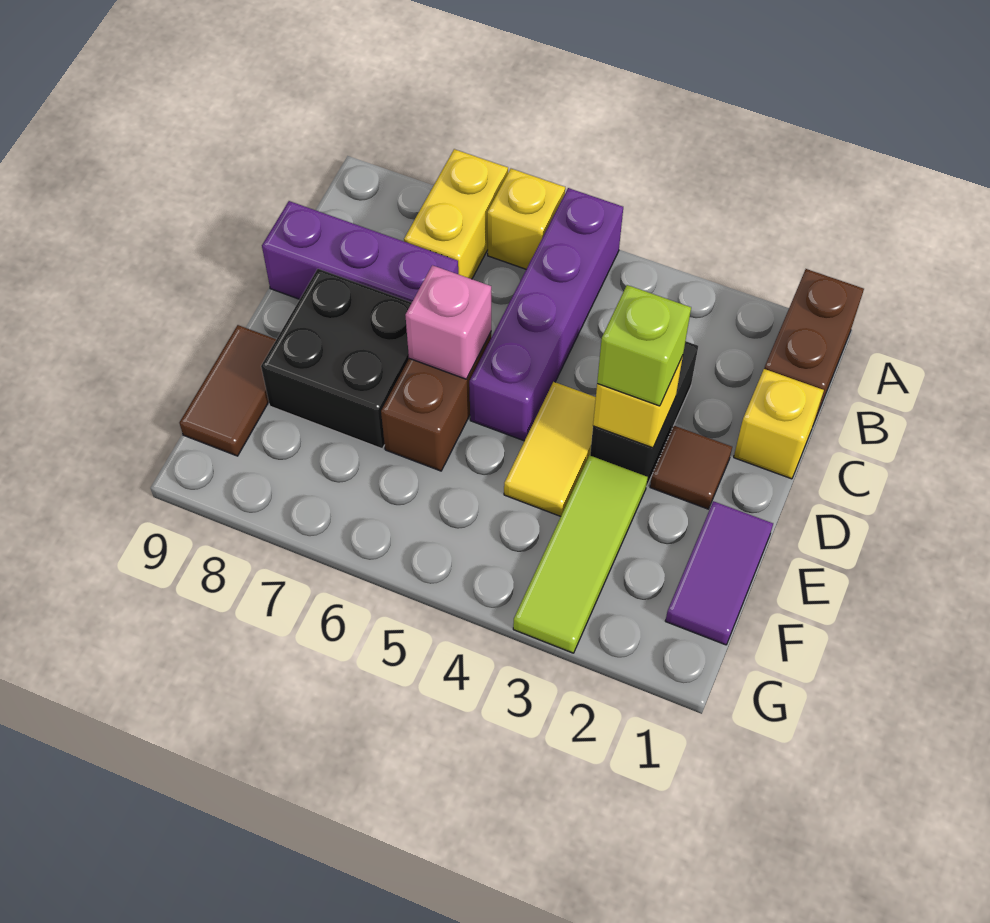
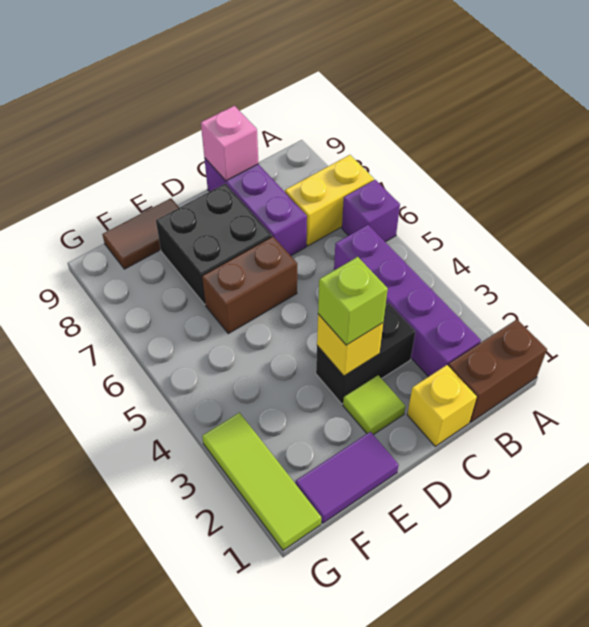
purple brick A5:D5 level 1 -> purple brick B2:B5 level 1
yellow brick A6 level 1 -> purple brick A6 level 1
brown tile D2 level 1 -> lime tile D2 level 1
yellow tile D4:E4 level 1 -> none
pink brick D6 level 2 -> pink brick C9 level 2
lime tile E3:G3 level 1 -> lime tile G1:G3 level 1

